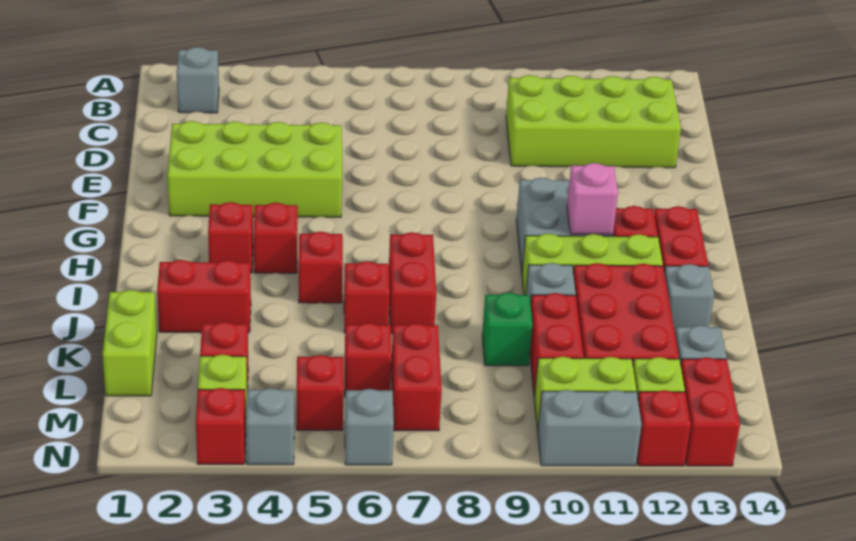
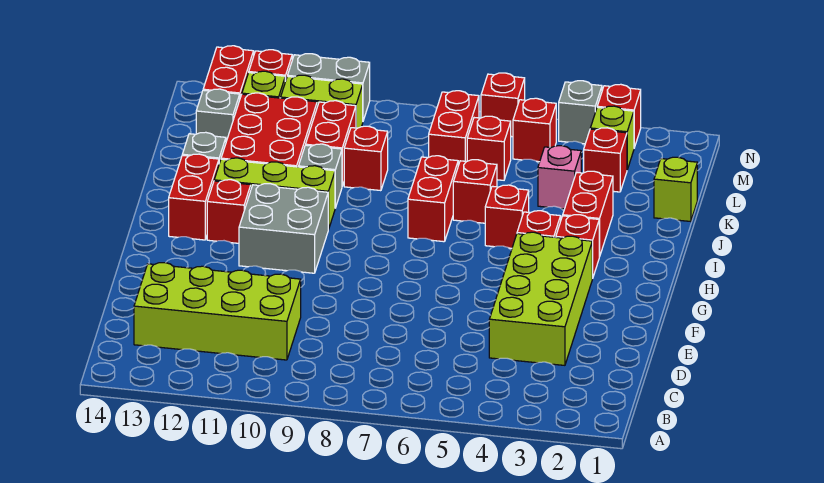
grey brick B2 level 1 -> none
lime brick E2:F5 level 1 -> lime brick D3:G4 level 1
pink brick H11 level 2 -> pink brick K4 level 1
red brick J2:J3 level 1 -> red brick I3:J3 level 1
lime brick K1:L1 level 1 -> lime brick K1 level 1
green brick K9 level 1 -> red brick K9 level 1
grey brick N6 level 1 -> red brick N6 level 1

